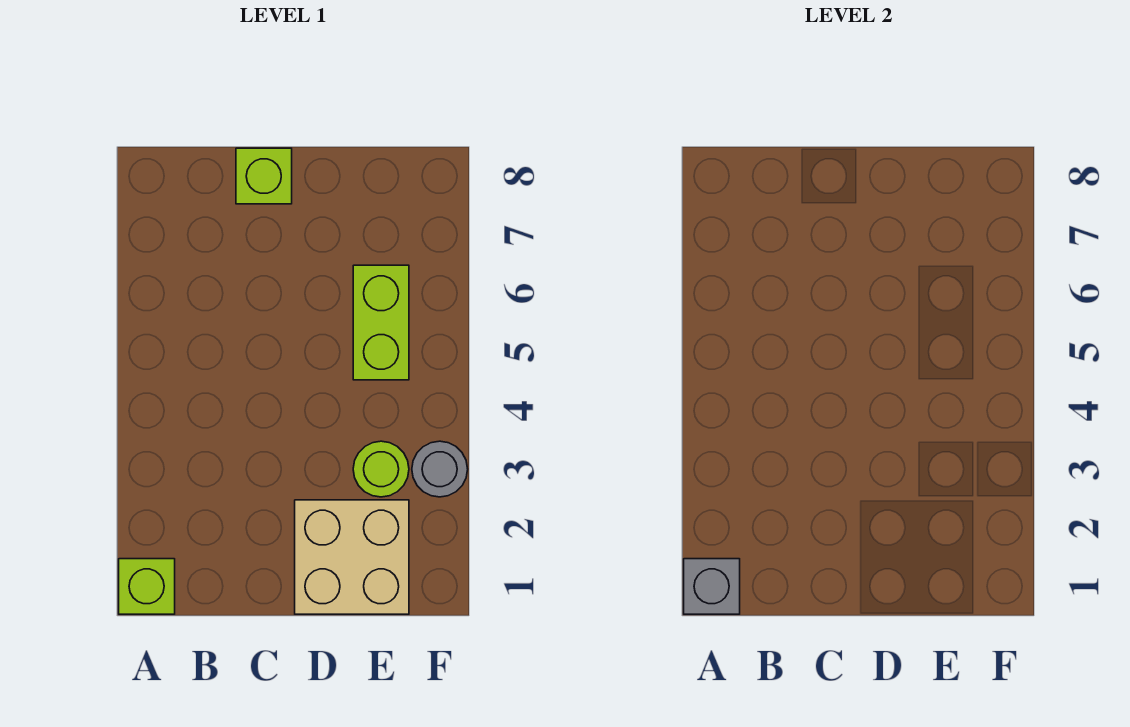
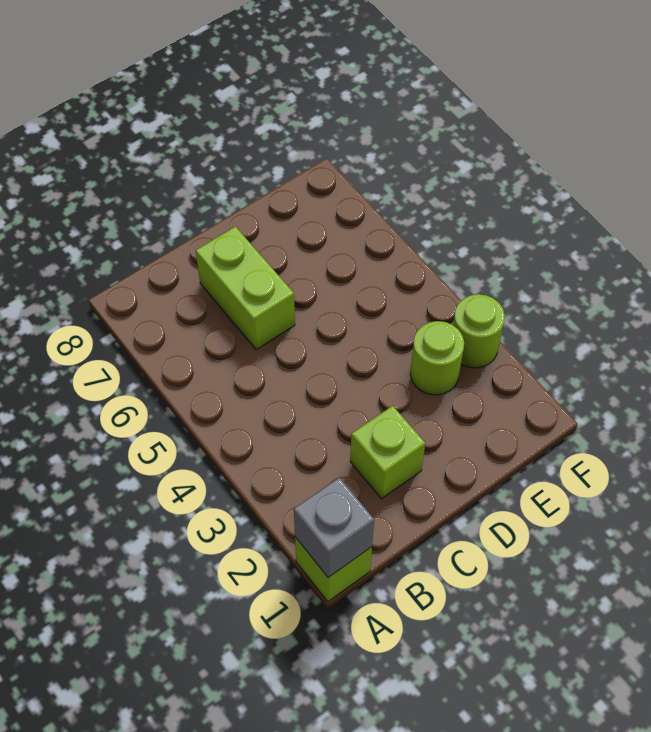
lime brick C8 level 1 -> lime brick C2 level 1
tan brick D1:E2 level 1 -> none
lime brick E5:E6 level 1 -> lime brick C6:C7 level 1
grey round brick F3 level 1 -> lime round brick F3 level 1

